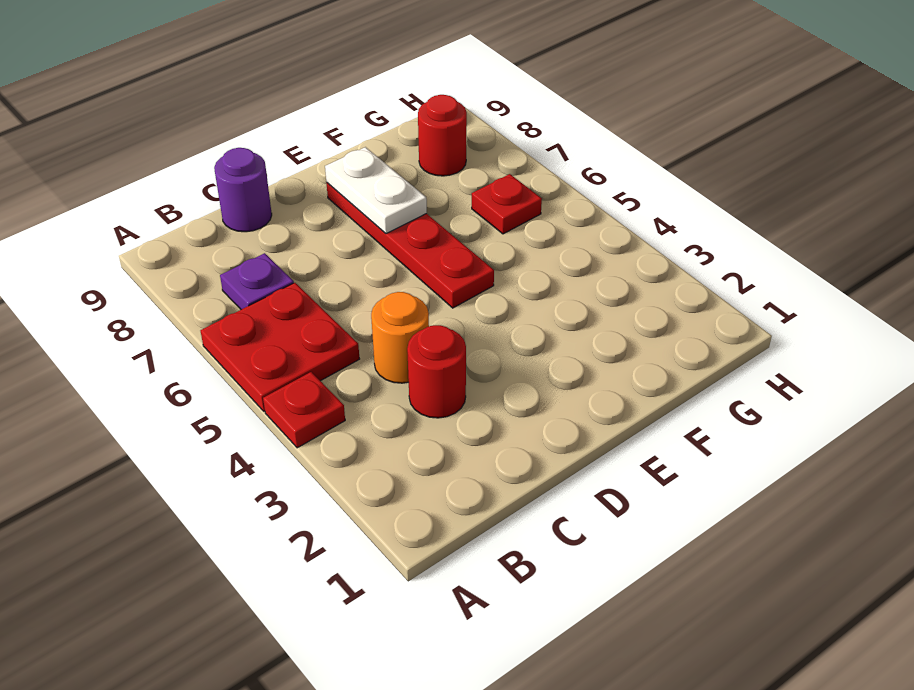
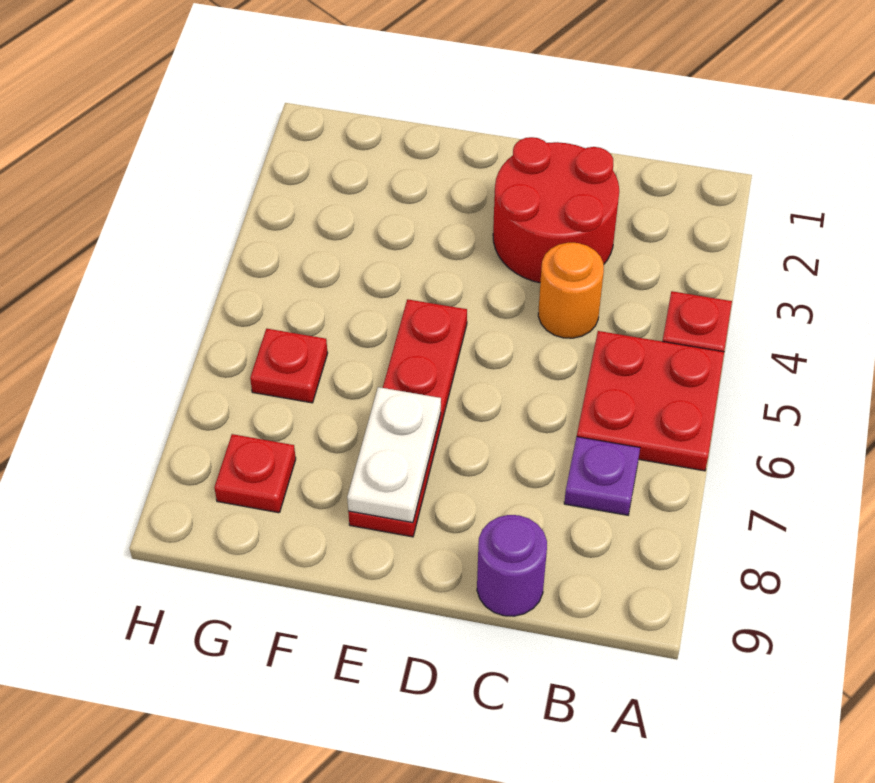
red round brick C3 level 1 -> red round brick C2:D3 level 1
red round brick G8 level 1 -> red plate G8 level 1

